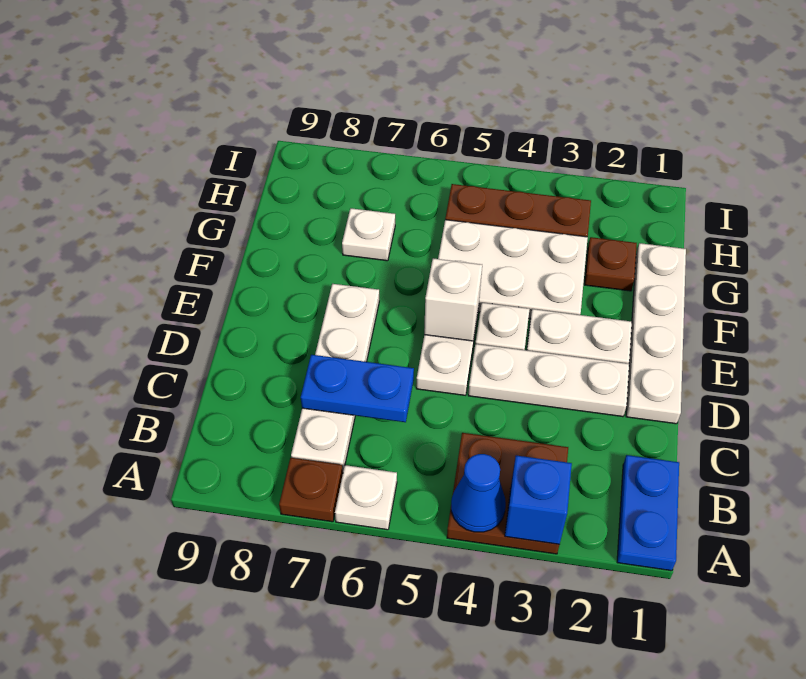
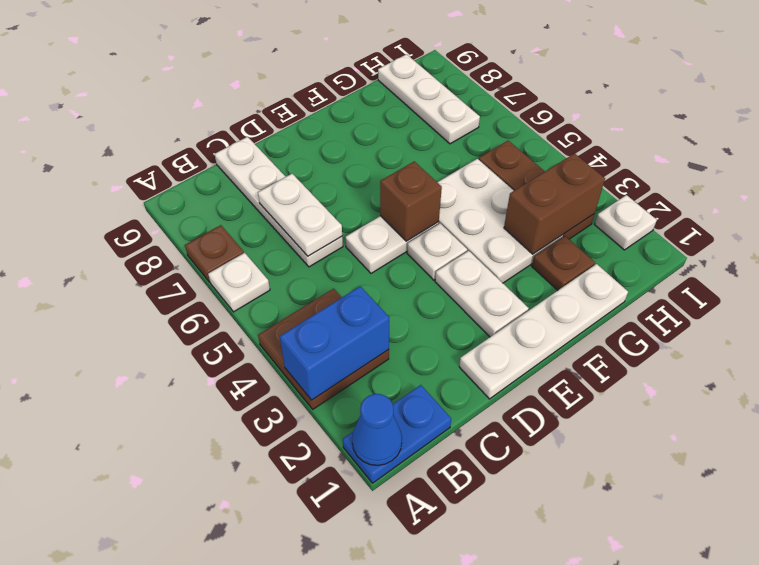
blue brick A3 level 2 -> blue brick A3:B3 level 2
blue cone A4 level 2 -> blue cone A1 level 2
white plate B7:E7 level 1 -> white plate C6:C9 level 1
blue plate C6:C7 level 2 -> white plate C6:C7 level 2
white plate D2:D4 level 1 -> white plate H7:H9 level 1
white brick E5 level 2 -> brown brick E5 level 2
none -> brown brick G3:H3 level 2
white plate G7 level 1 -> white plate I2 level 1

